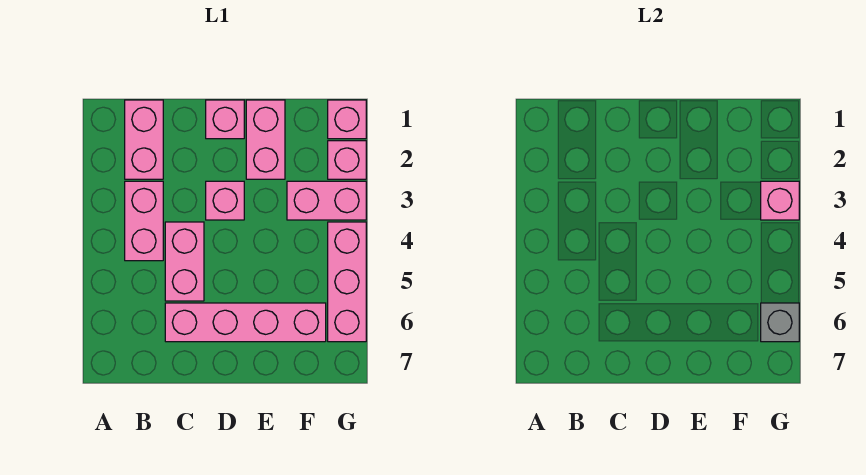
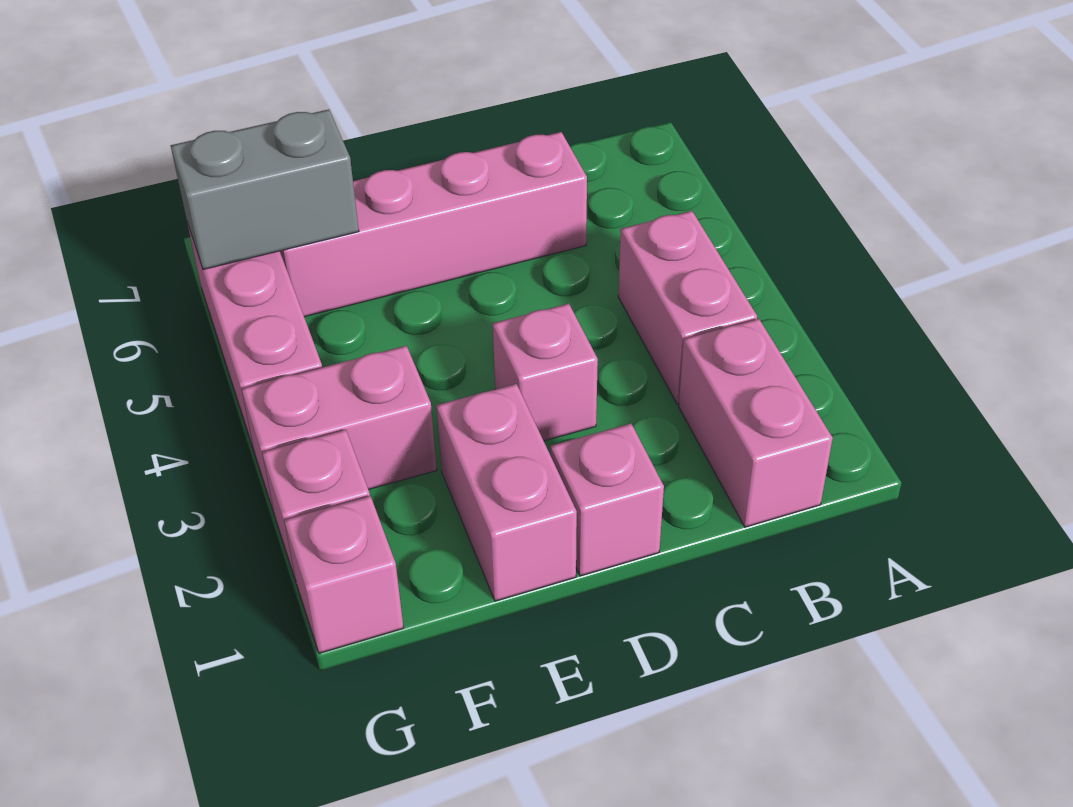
pink brick C4:C5 level 1 -> none
pink brick G3 level 2 -> none
grey brick G6 level 2 -> grey brick F6:G6 level 2

